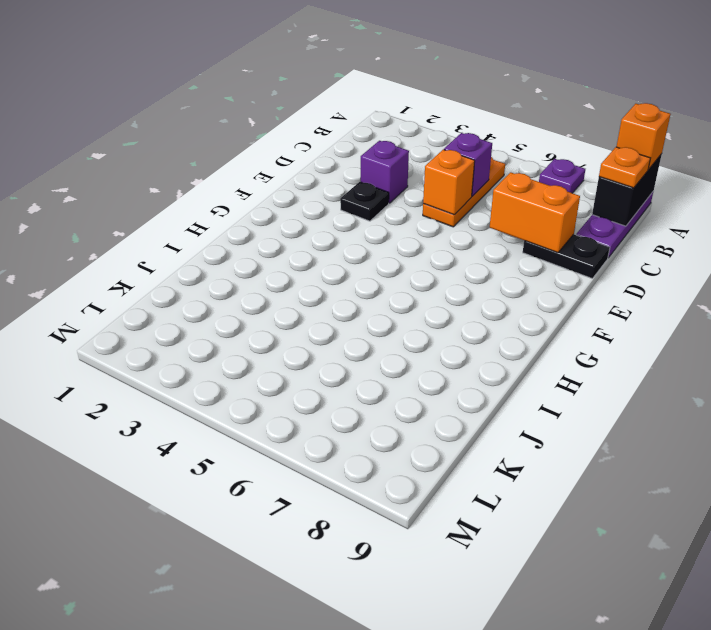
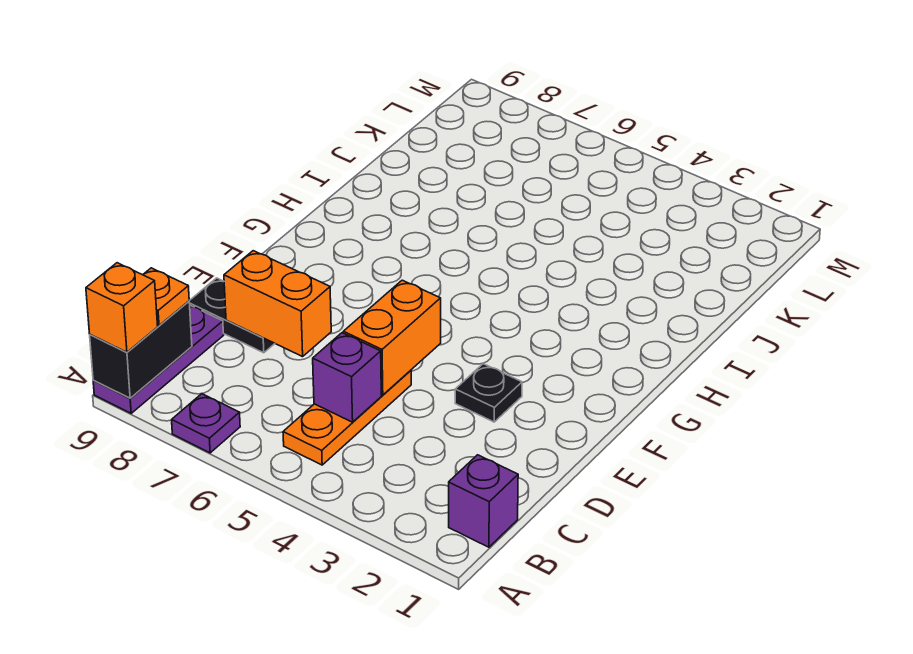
purple brick D3 level 1 -> purple brick B1 level 1
orange brick D5 level 2 -> orange brick D5:E5 level 2

